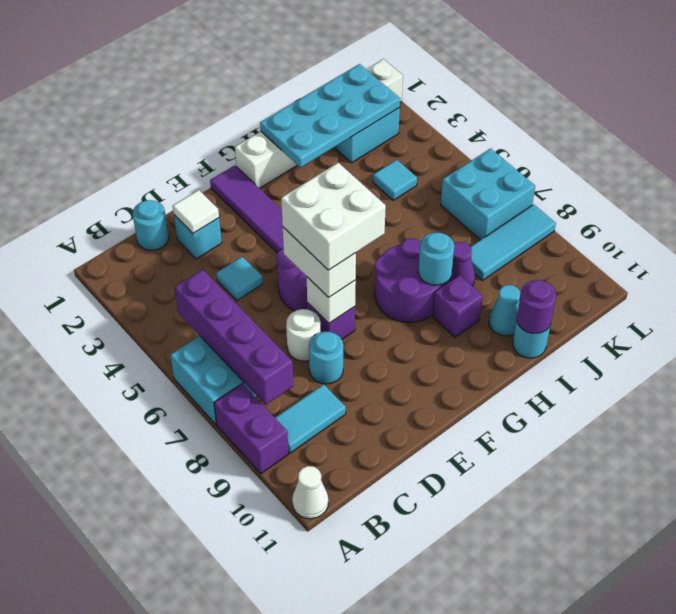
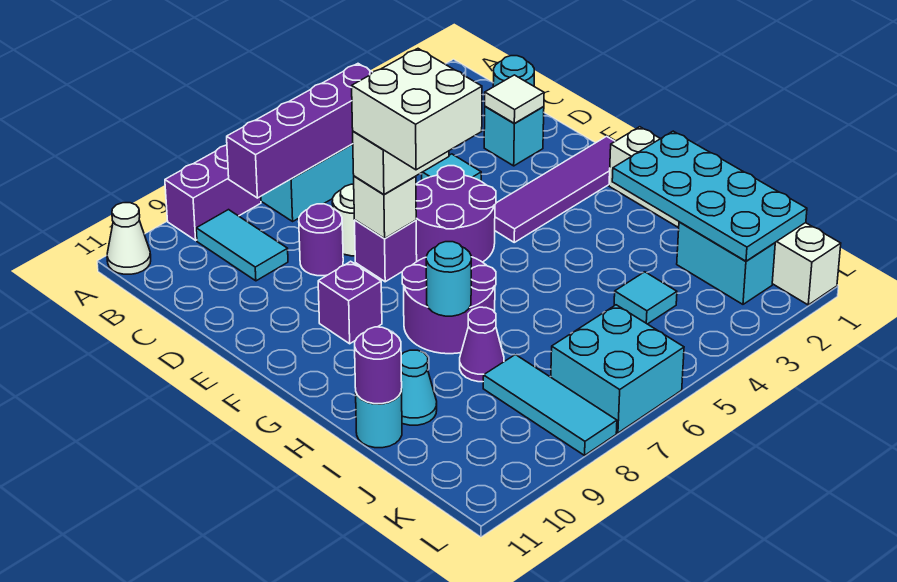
cyan round brick D8 level 1 -> purple round brick D8 level 1
purple brick H9 level 1 -> purple brick F9 level 1

